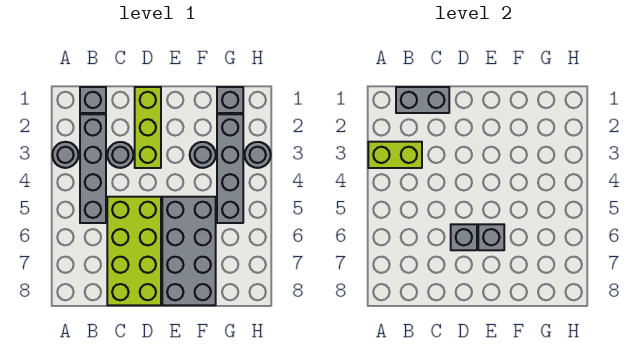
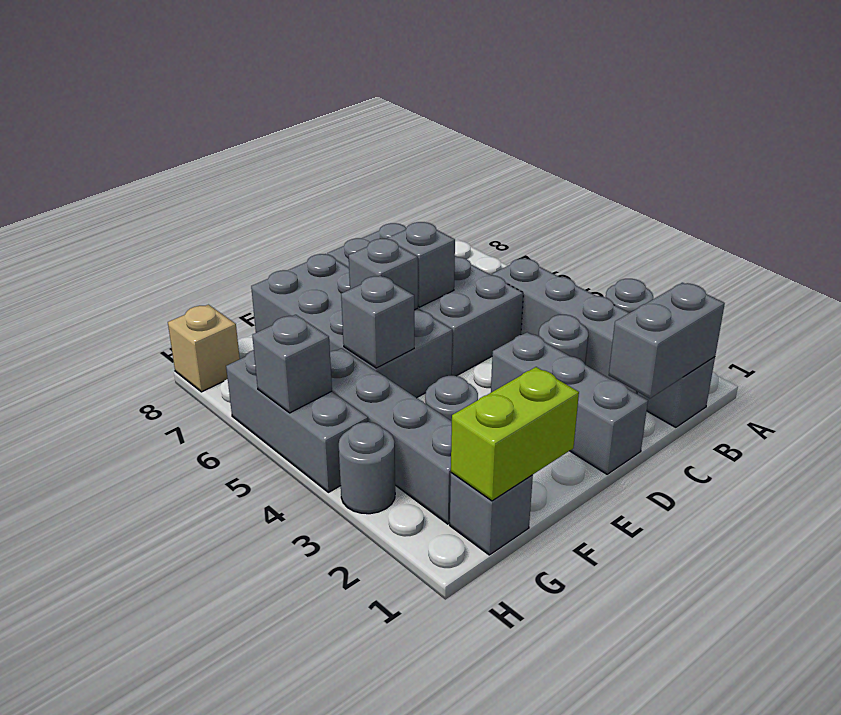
lime brick A3:B3 level 2 -> lime brick F1:G1 level 2
lime brick C5:D8 level 1 -> grey brick C5:D8 level 1
lime brick D1:D3 level 1 -> grey brick D1:D3 level 1
none -> grey brick F5 level 2
none -> grey brick H4:H6 level 1
none -> grey brick H5 level 2
none -> tan brick H8 level 1

